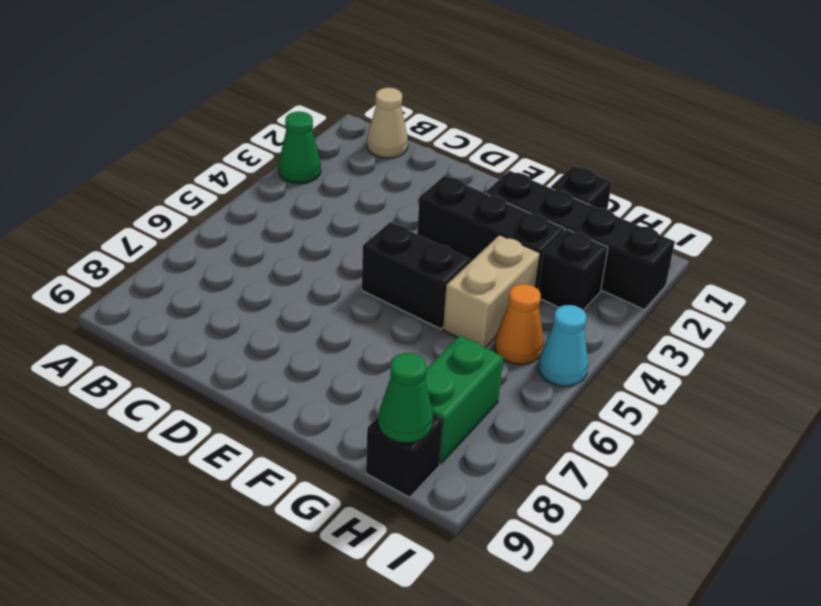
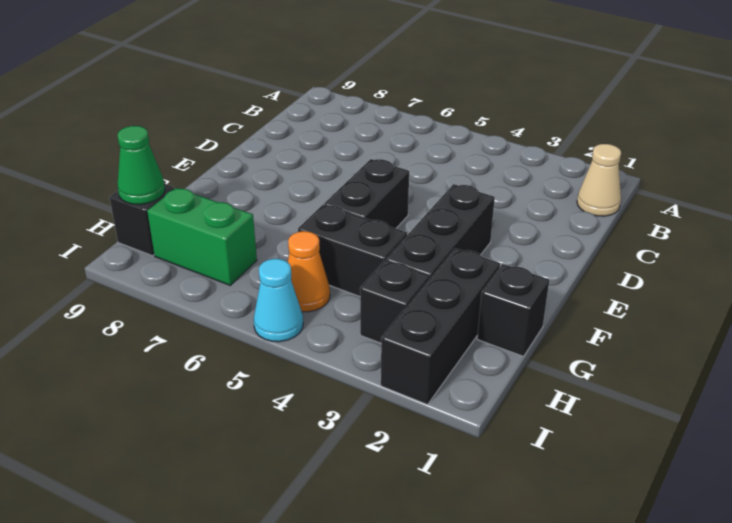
green cone A3 level 1 -> none
black brick F2:I2 level 1 -> black brick G2:I2 level 1
tan brick G4:G5 level 1 -> black brick G4:G5 level 1

